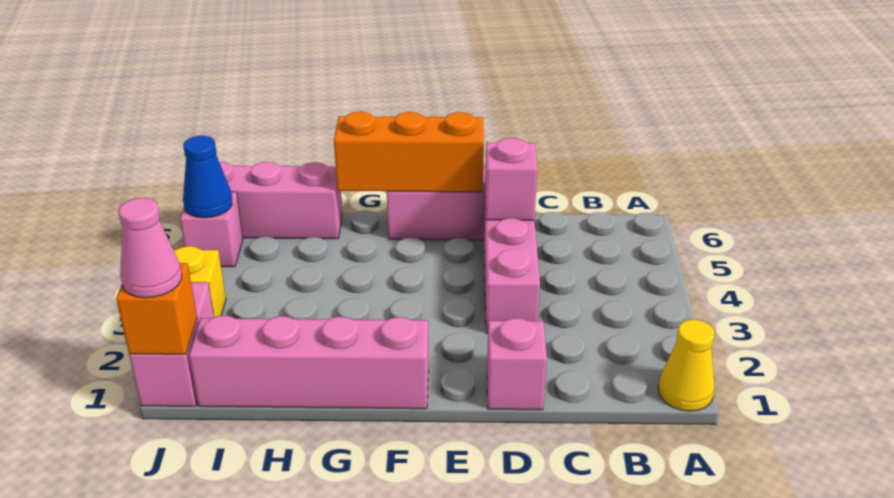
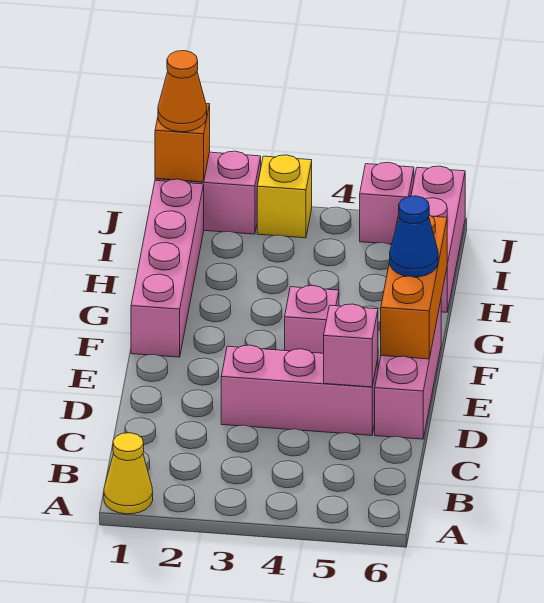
pink brick D1 level 1 -> pink brick F4 level 1
pink cone J1 level 3 -> orange cone J1 level 3
blue cone J5 level 2 -> blue cone F6 level 3

